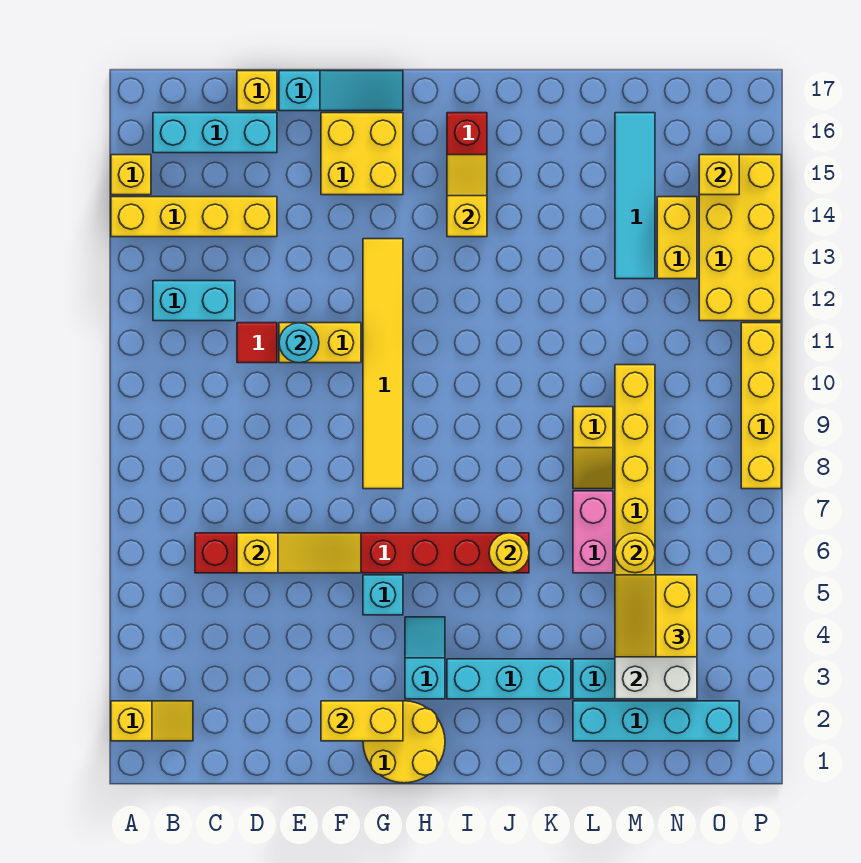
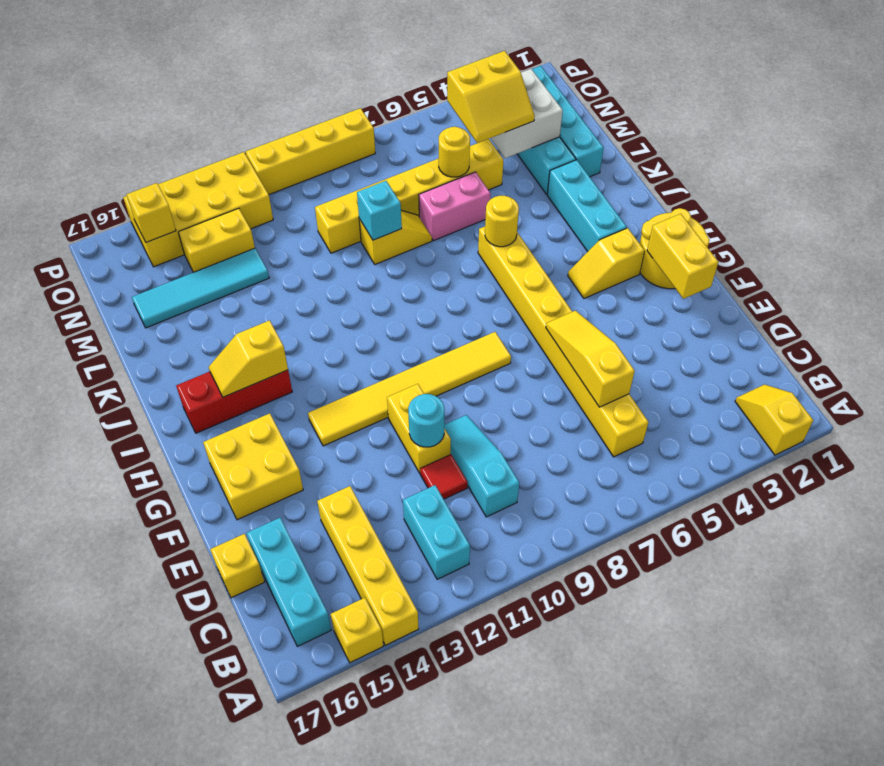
red brick C6:J6 level 1 -> yellow brick C6:J6 level 1
cyan slope E17:G17 level 1 top E -> cyan slope C10:E10 level 1 top C
cyan brick G5 level 1 -> cyan brick L9 level 2
cyan slope H3:H4 level 1 top 3 -> yellow slope H3:H4 level 1 top 3

